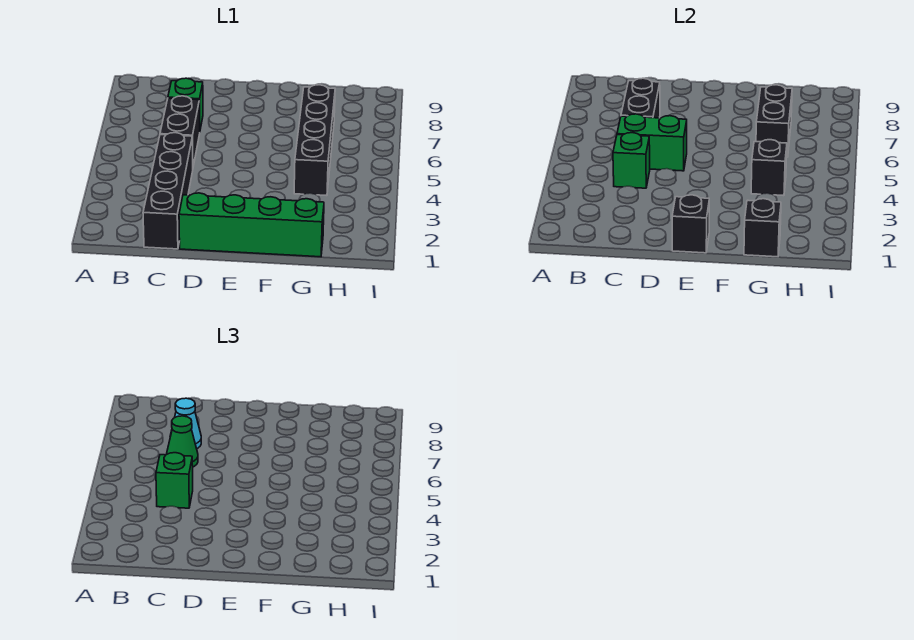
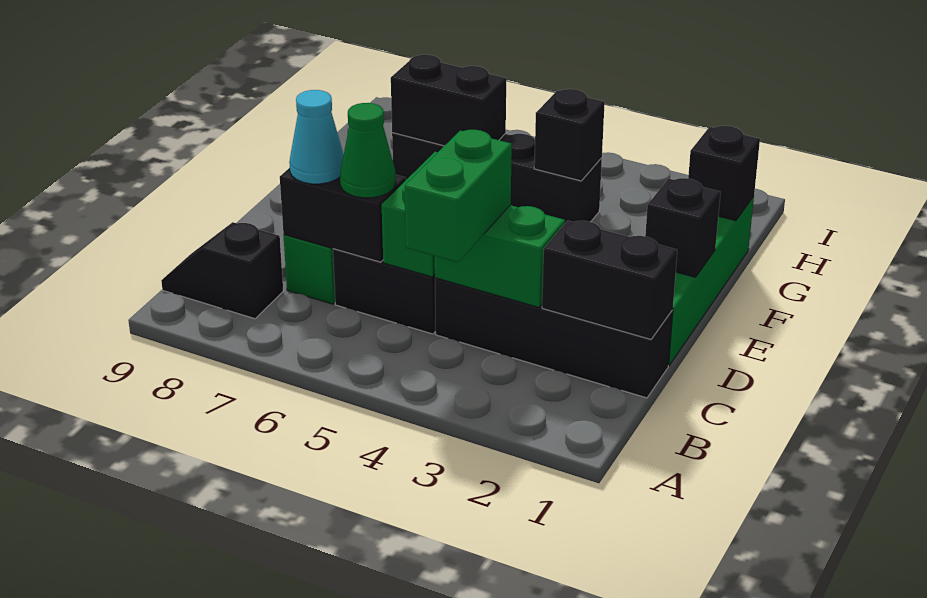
none -> black slope B8:B9 level 1 top 8
none -> black brick C1:C2 level 2
green brick C4 level 2 -> green brick C3:C4 level 2
green brick C4 level 3 -> green brick B4:C4 level 3

